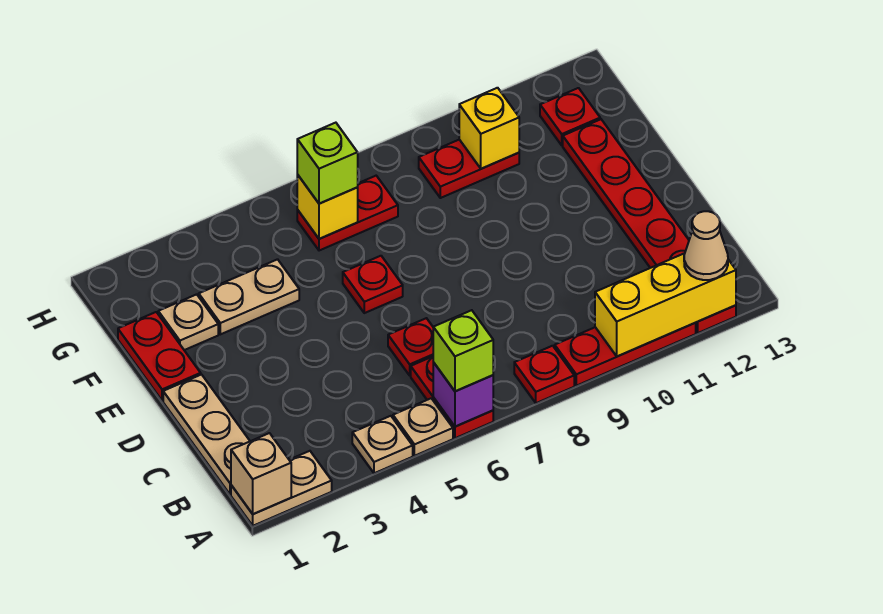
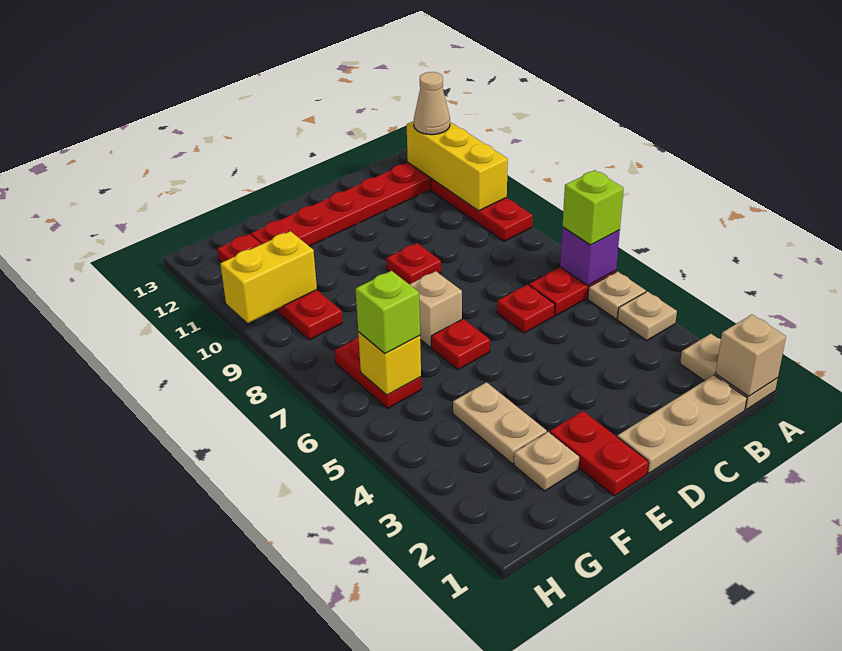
red plate A8 level 1 -> red plate D9 level 1
red plate E1:F1 level 1 -> red plate E1:E2 level 1
none -> tan brick E7 level 1
yellow brick G10 level 2 -> yellow brick G10:H10 level 2

